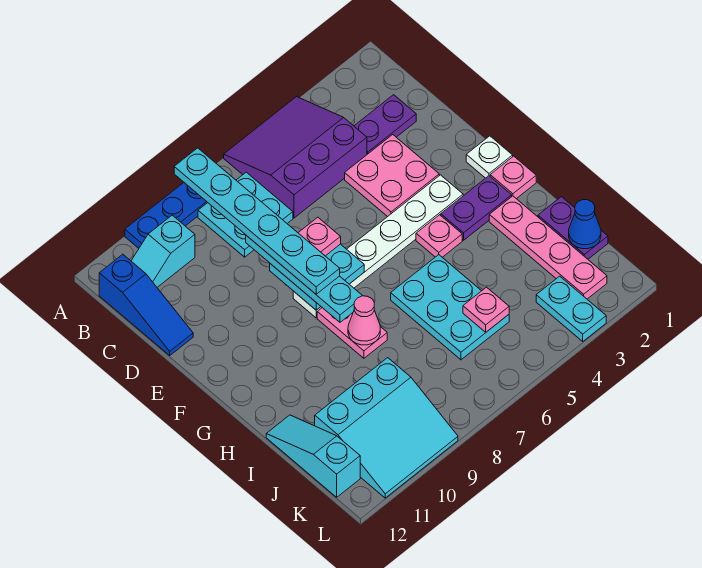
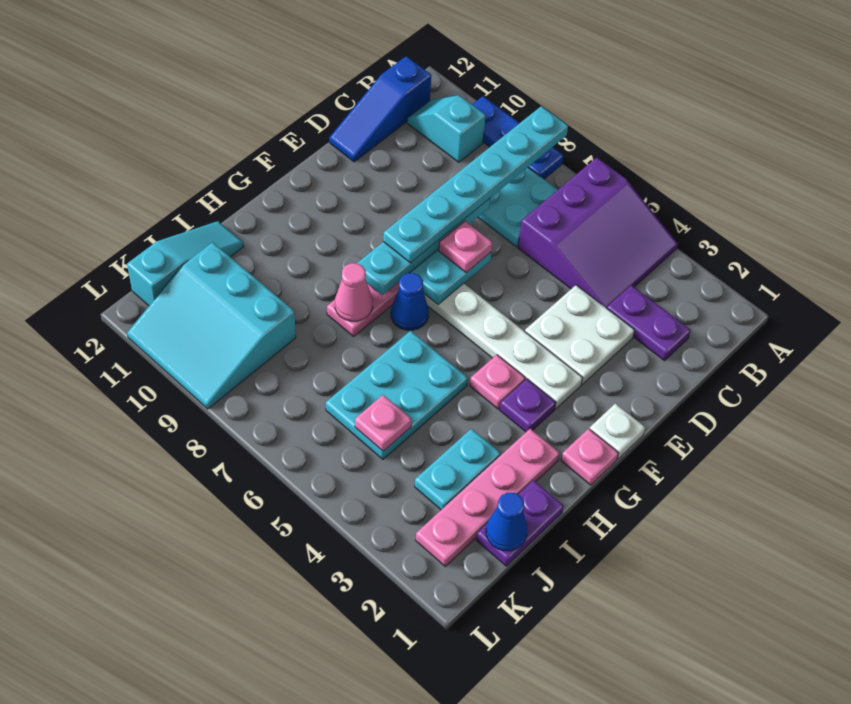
purple slope A4:C6 level 1 top C -> purple slope A4:C6 level 1 top 6
pink plate D3:E4 level 1 -> white plate D3:E4 level 1
purple plate G2:G3 level 1 -> purple plate G3 level 1
none -> blue cone G7 level 1
cyan plate K3:L3 level 1 -> cyan plate I3:J3 level 1

